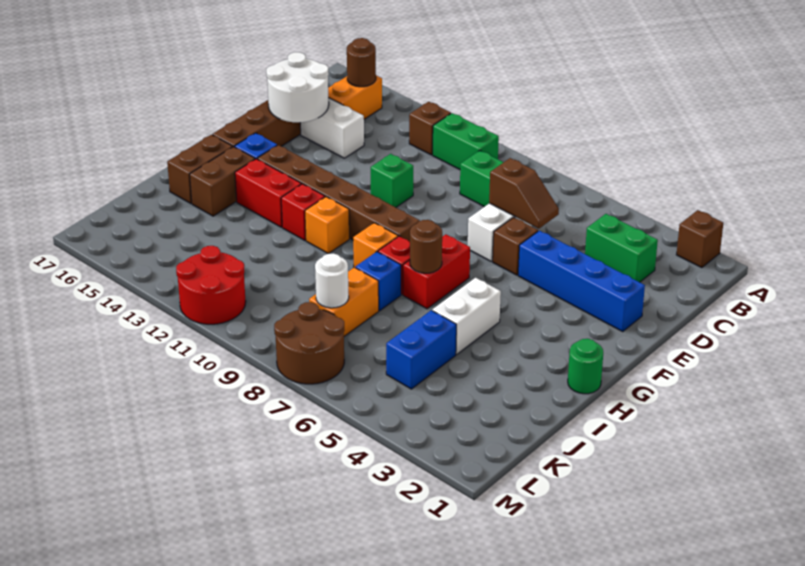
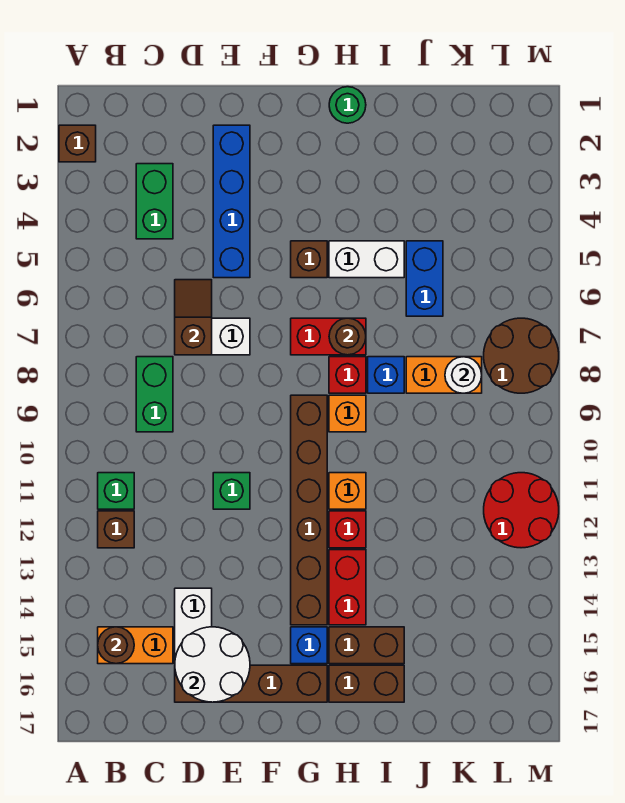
green brick B10:B11 level 1 -> green brick B11 level 1
brown brick E6 level 1 -> brown brick G5 level 1
blue brick J5:K5 level 1 -> blue brick J5:J6 level 1

